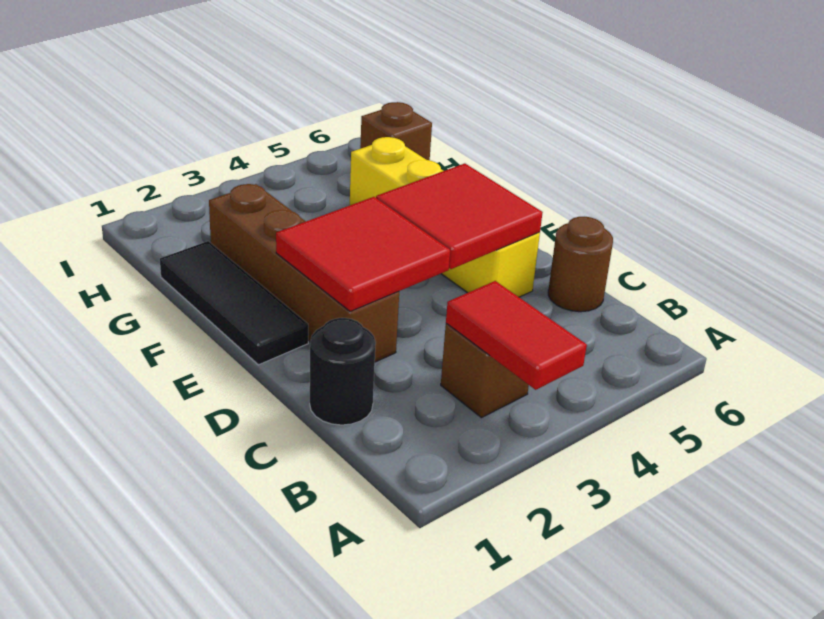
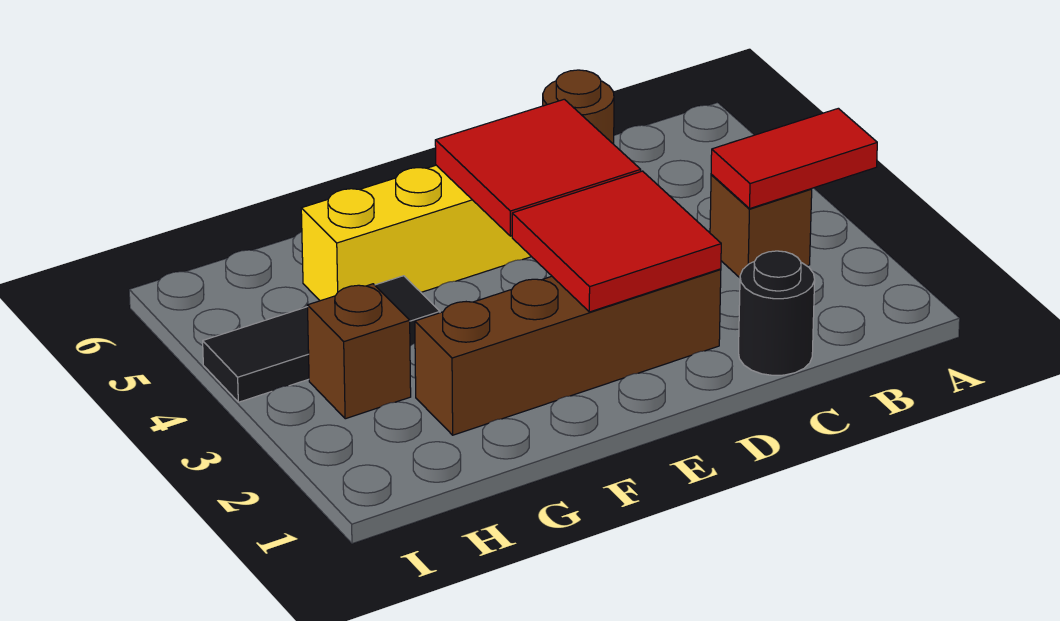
black tile E1:G1 level 1 -> black tile G4:I4 level 1
brown brick H6 level 1 -> brown brick H3 level 1

